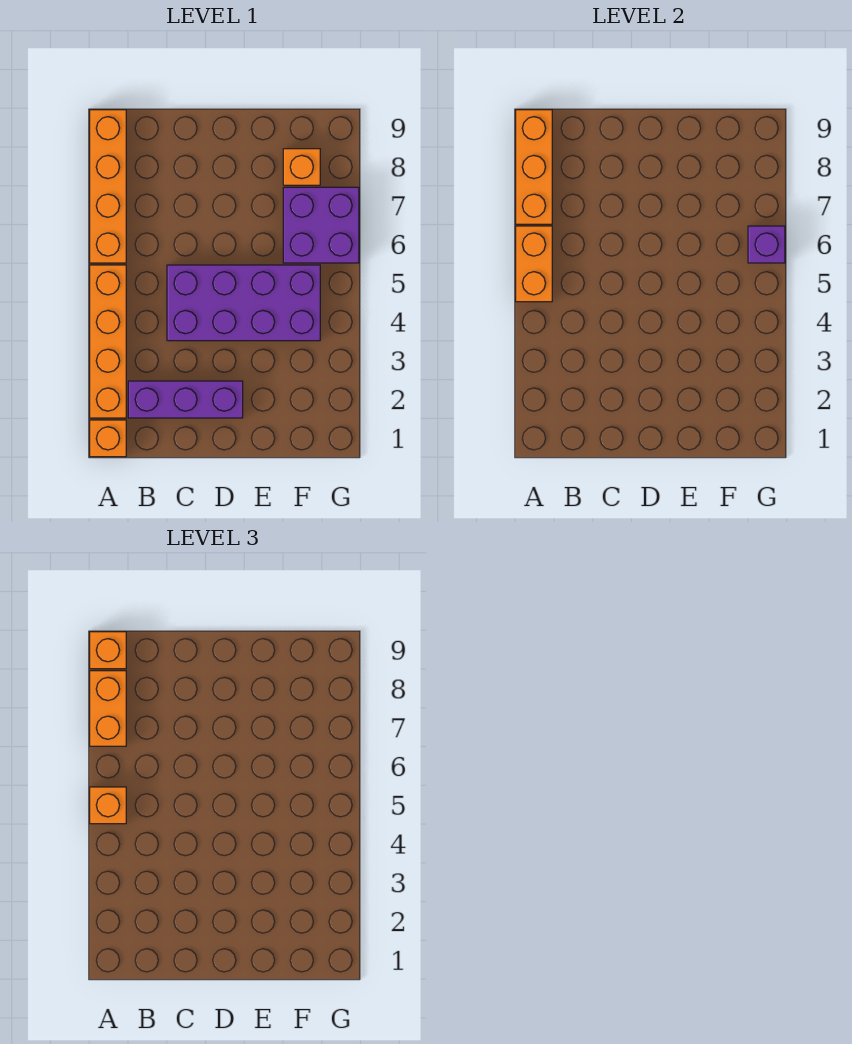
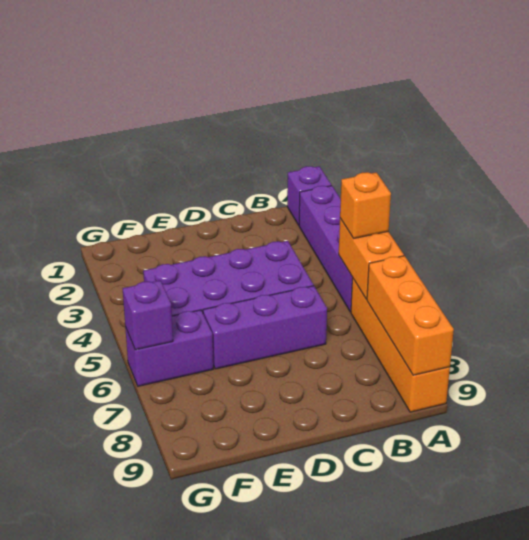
orange brick A1 level 1 -> purple brick A1 level 1
orange brick A2:A5 level 1 -> purple brick A2:A5 level 1
orange brick A7:A8 level 3 -> none
orange brick A9 level 3 -> none
purple brick B2:D2 level 1 -> purple brick C6:E6 level 1
purple brick F6:G7 level 1 -> purple brick F6:G6 level 1
orange brick F8 level 1 -> none

